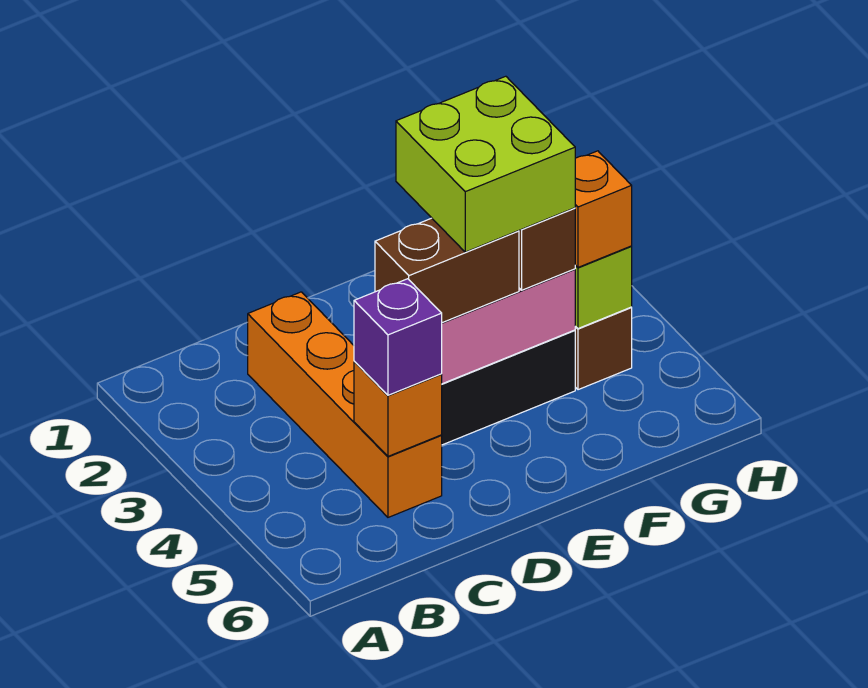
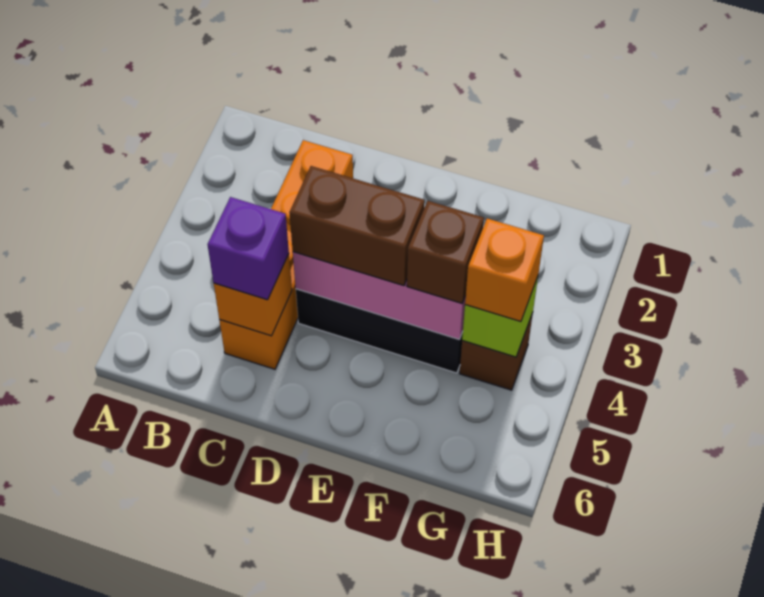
lime brick E3:F4 level 4 -> none

